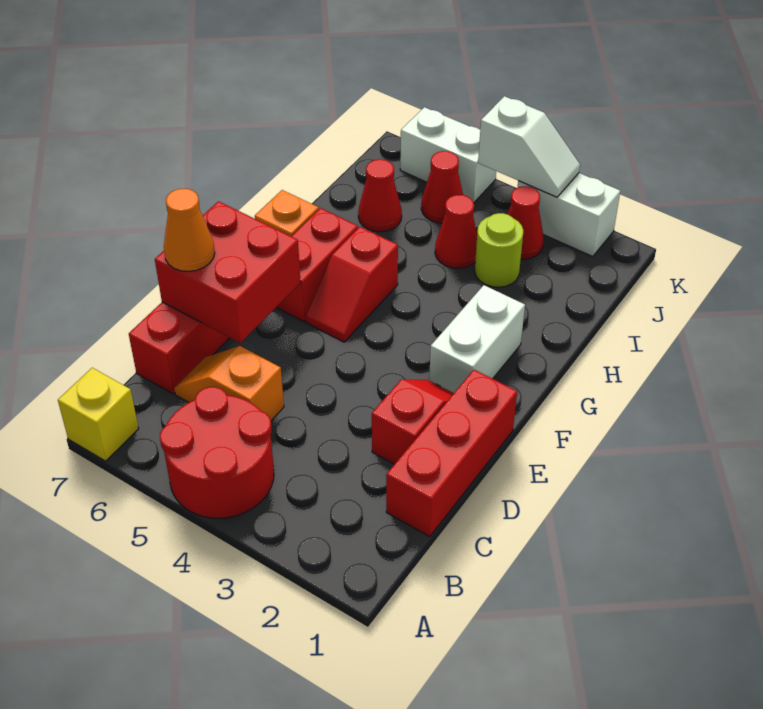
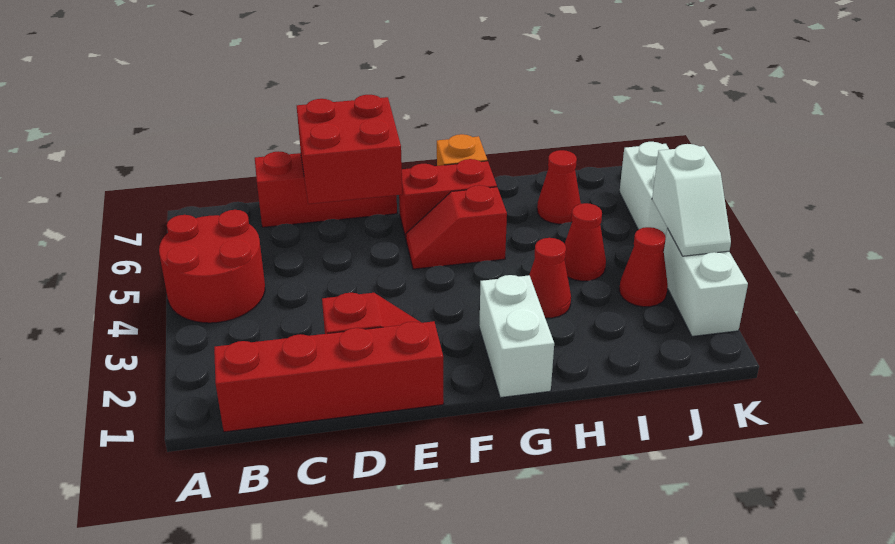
yellow brick A7 level 1 -> none
red brick C1:E1 level 1 -> red brick B1:E1 level 1
orange slope C5:C6 level 1 top 5 -> none
orange cone D7 level 3 -> none
white brick F2:G2 level 1 -> white brick G1:G2 level 1
lime round brick I3 level 1 -> none
red cone J5 level 1 -> red cone H3 level 1

